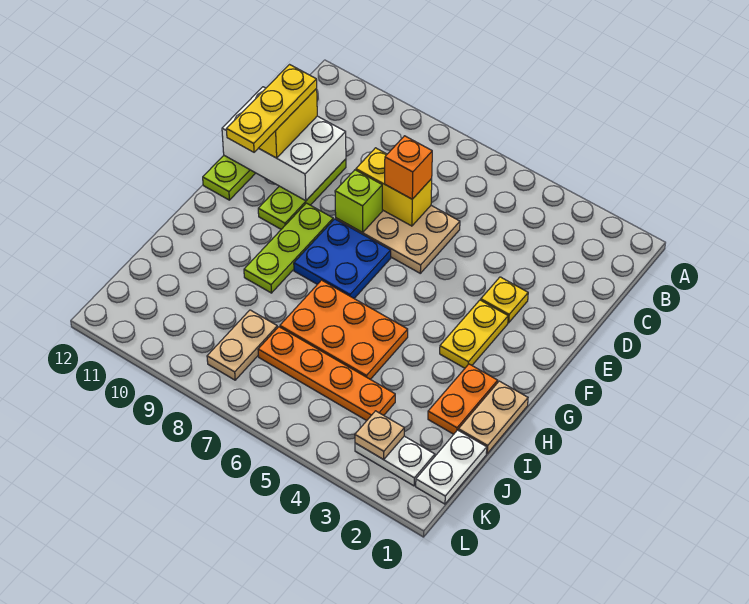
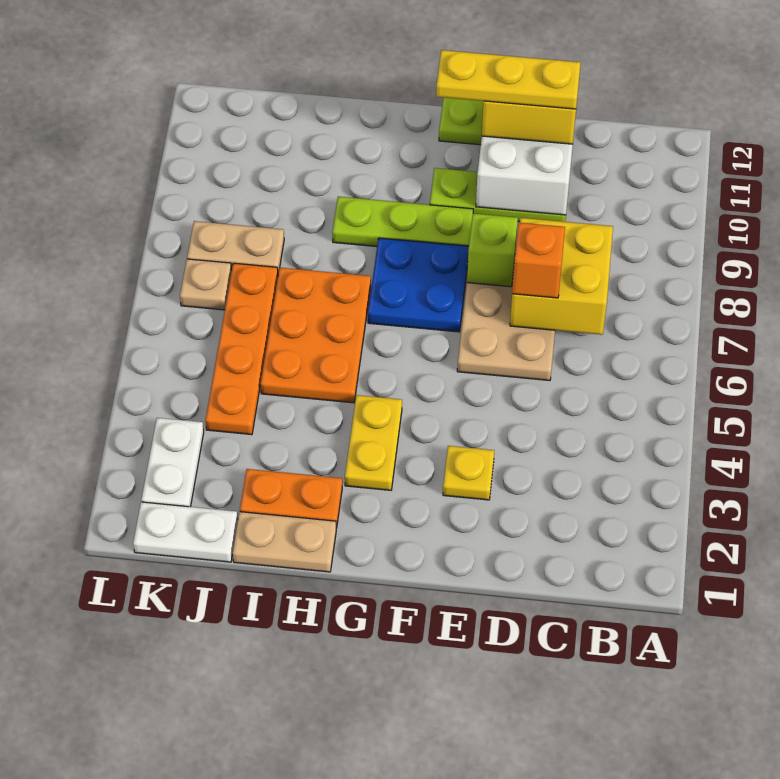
yellow brick D7:D8 level 2 -> yellow brick C7:D8 level 2
yellow plate F3:G3 level 1 -> yellow plate G3:G4 level 1
tan plate K3 level 2 -> tan plate K7 level 1

